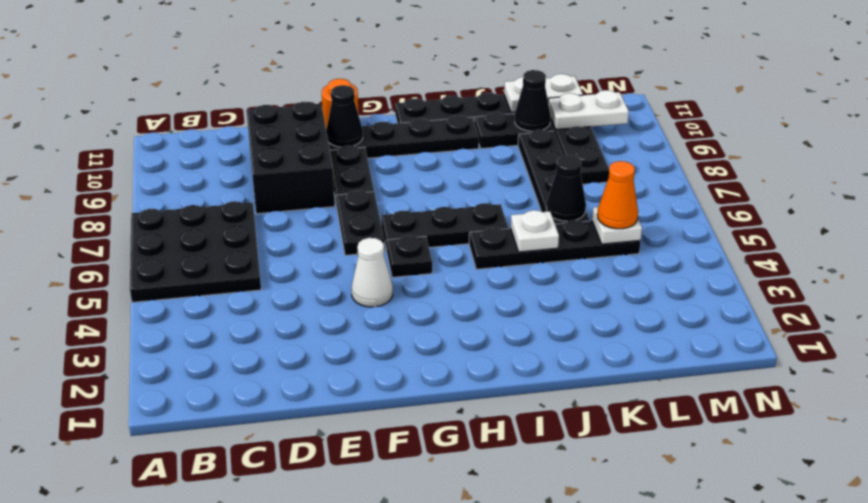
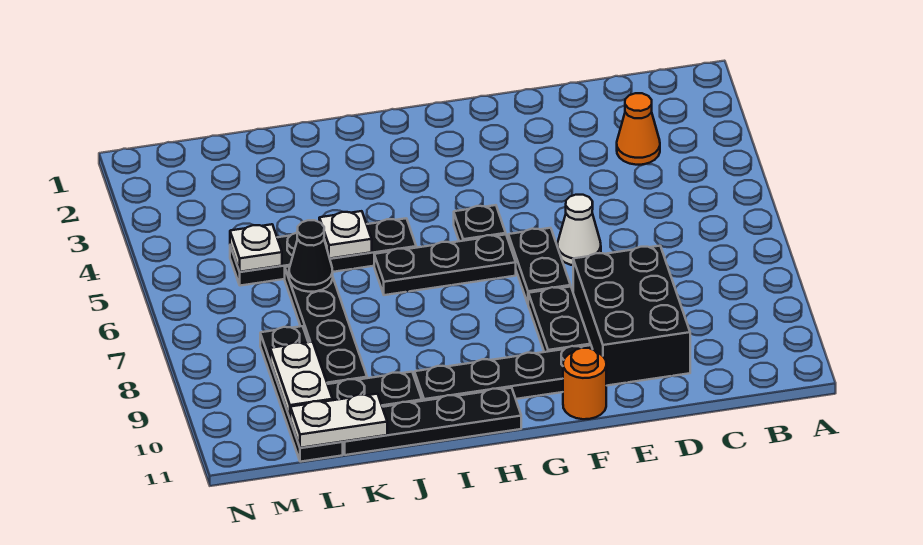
black plate A5:C7 level 1 -> none
white cone F4 level 1 -> white cone E6 level 1
black cone F10 level 2 -> none
black cone K10 level 2 -> none
orange cone L5 level 3 -> orange cone C3 level 1
white plate L10:M10 level 2 -> white plate L9:L10 level 2

